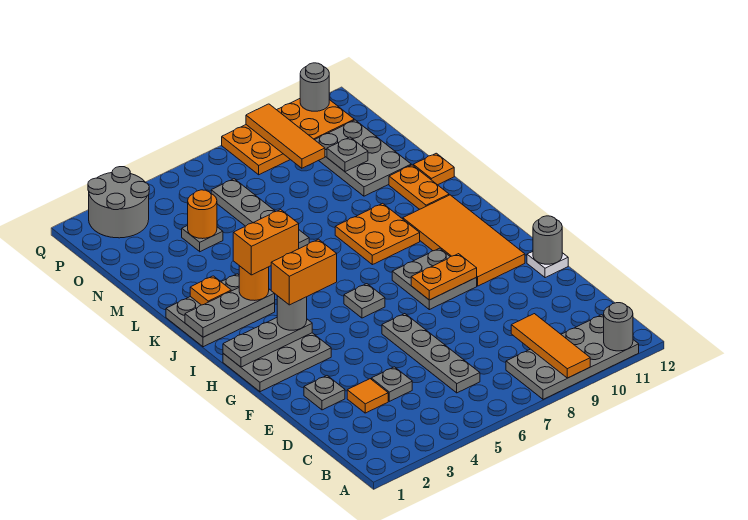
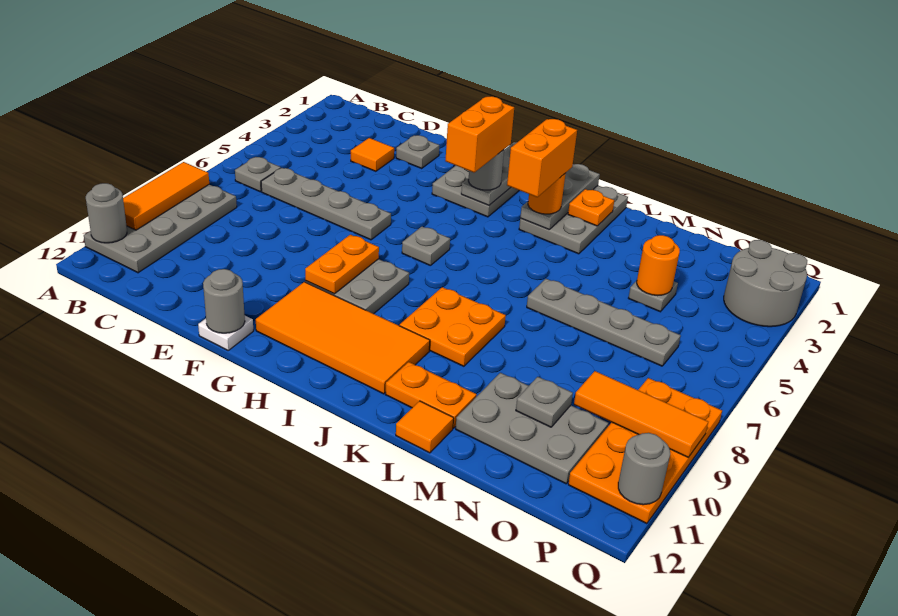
orange tile A9:C9 level 2 -> orange tile A8:A10 level 2
grey plate D4 level 1 -> grey plate B6 level 1
orange plate L12 level 1 -> orange tile L12 level 1

